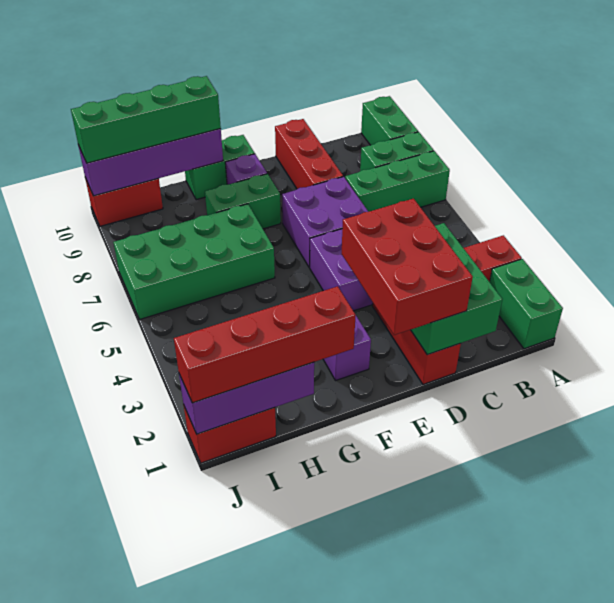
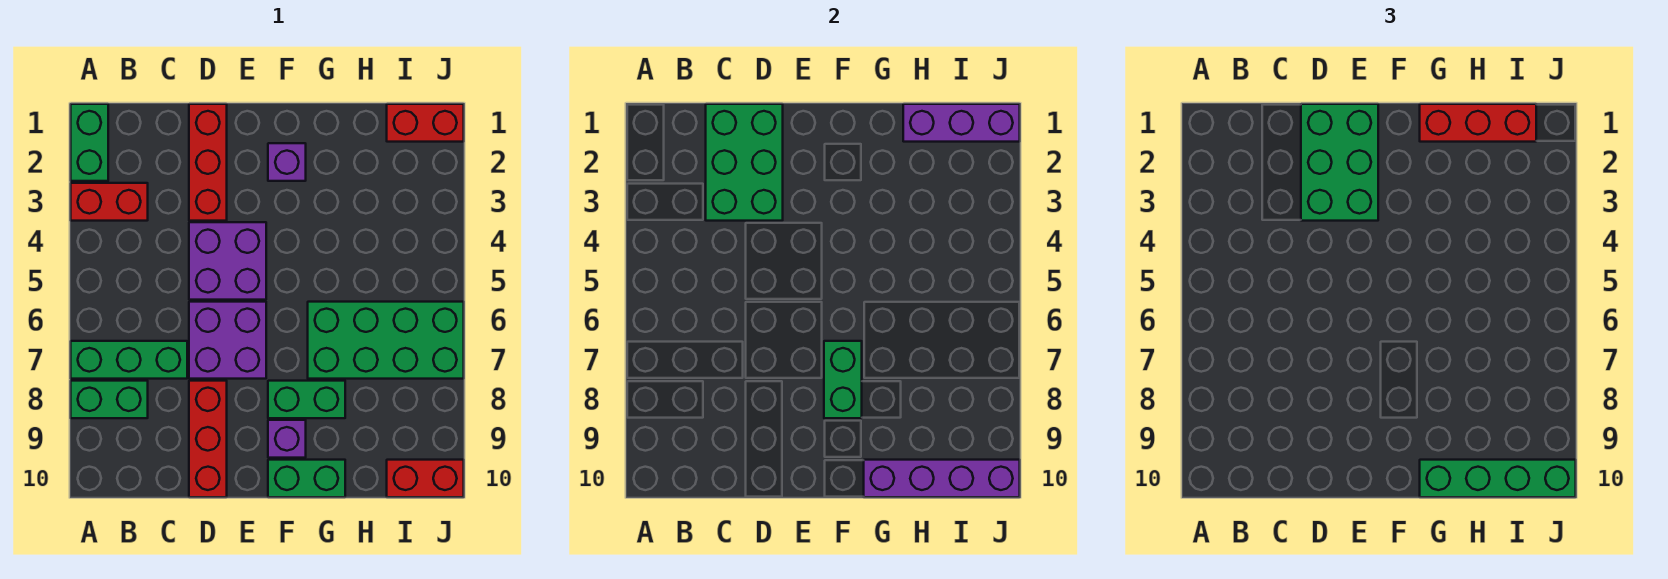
green brick A9:A10 level 1 -> green brick F7:F8 level 2
red brick D1:E3 level 3 -> green brick D1:E3 level 3
red brick G1:J1 level 3 -> red brick G1:I1 level 3

